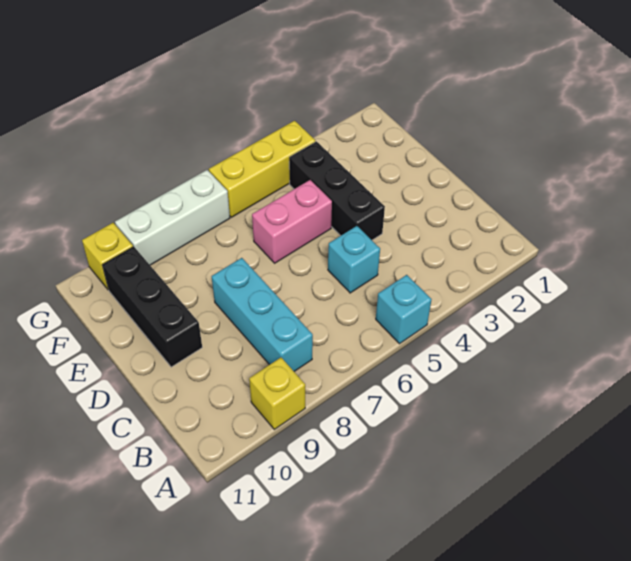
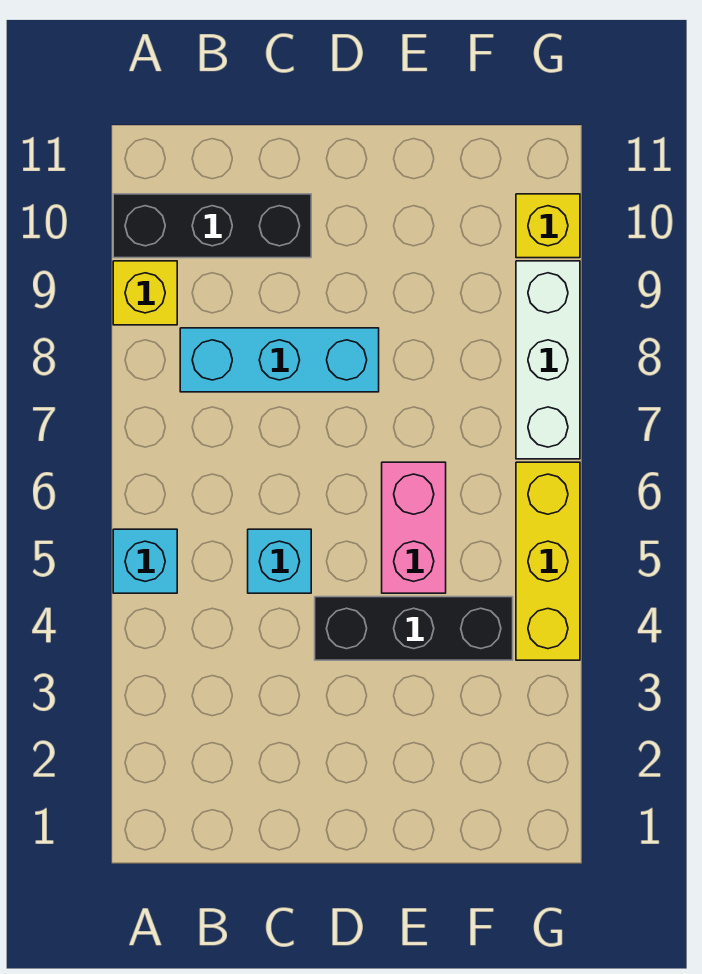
black brick D10:F10 level 1 -> black brick A10:C10 level 1

